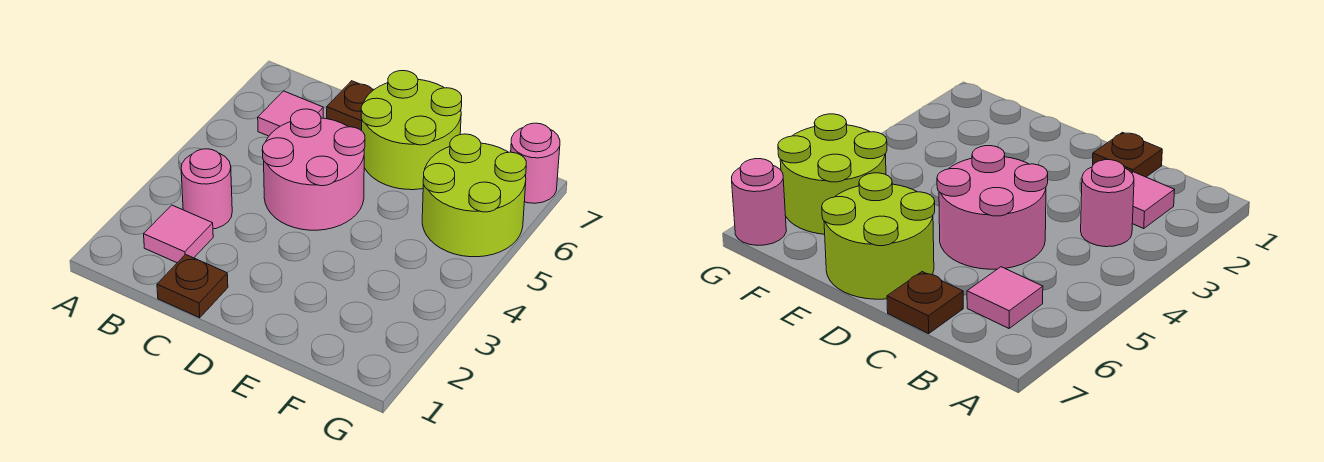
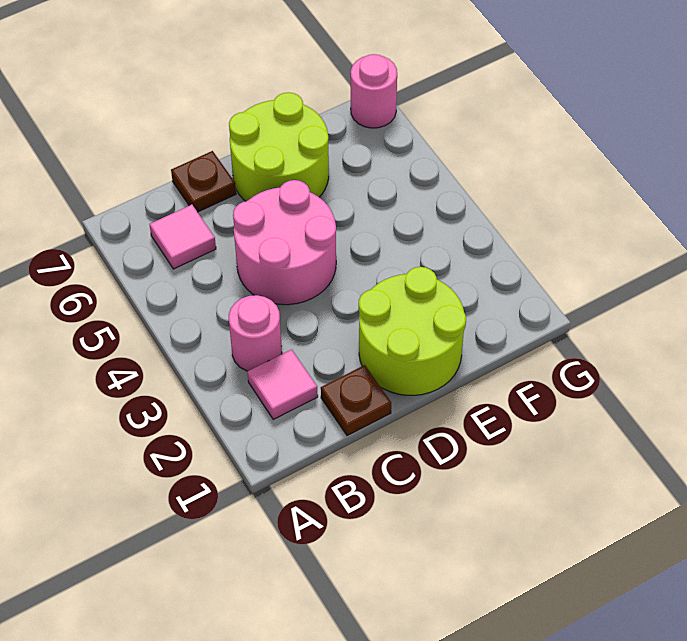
lime round brick F5:G6 level 1 -> lime round brick D1:E2 level 1

